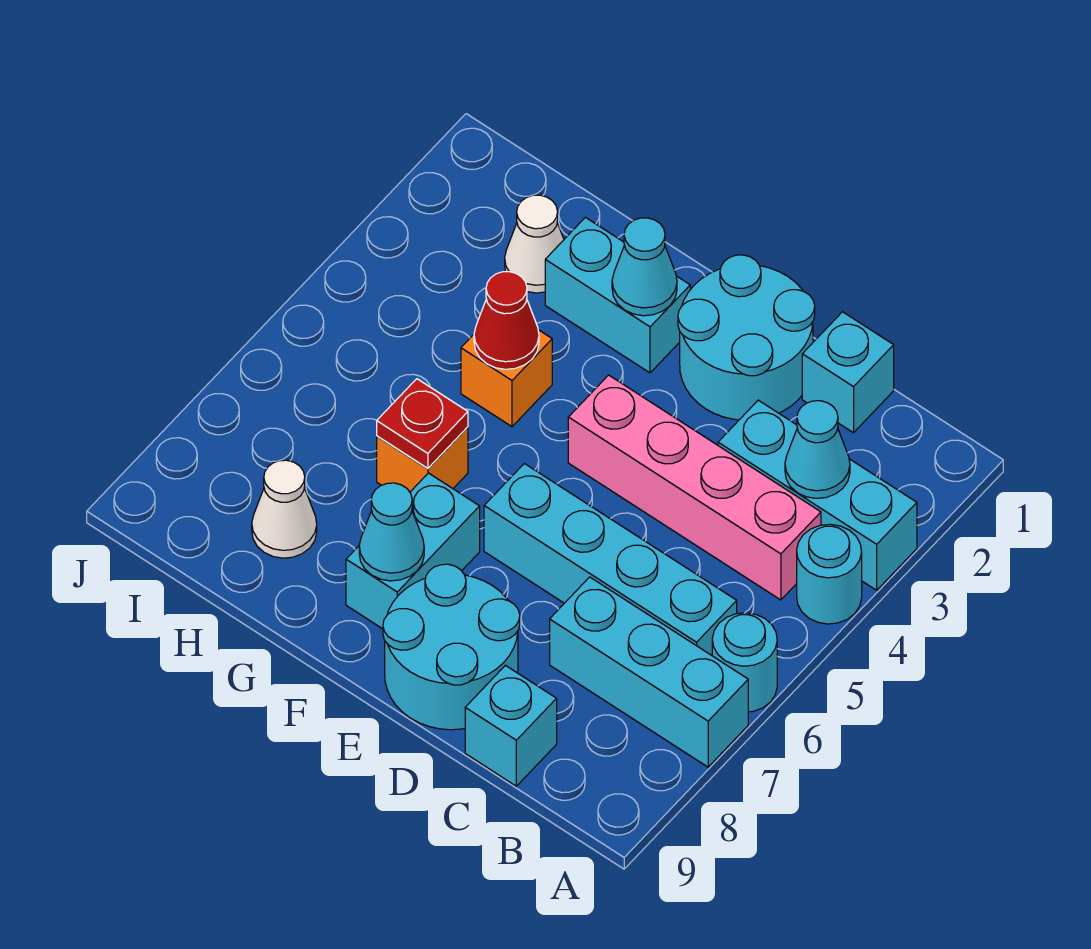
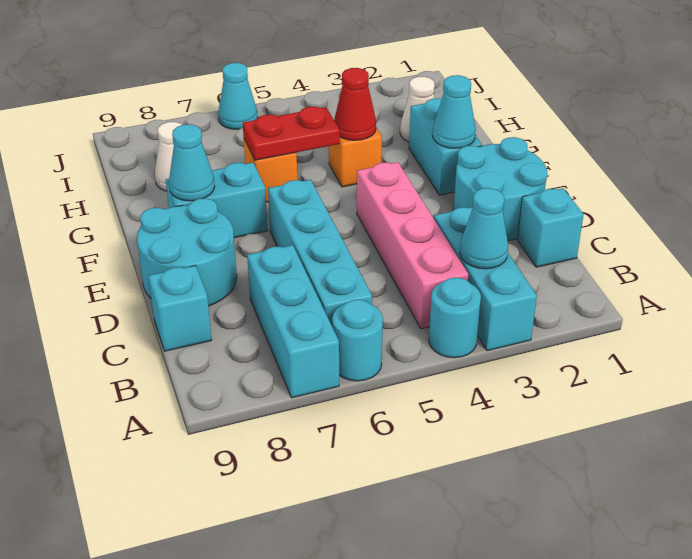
red plate G6 level 2 -> red plate G5:G6 level 2
none -> cyan cone J6 level 1

